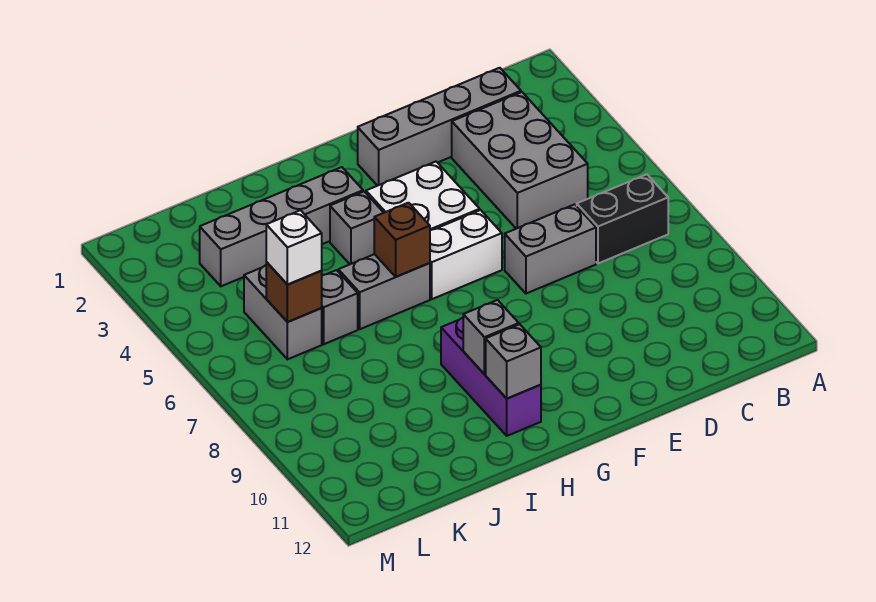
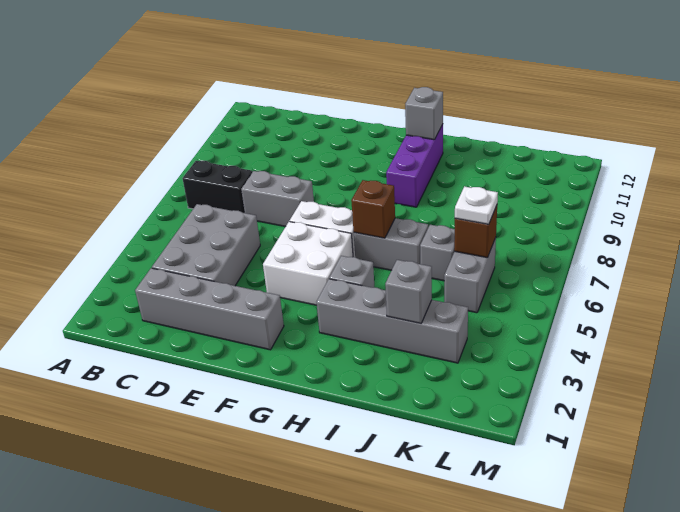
grey brick H10 level 2 -> grey brick J3 level 2
white brick K6 level 3 -> white plate K6 level 3

